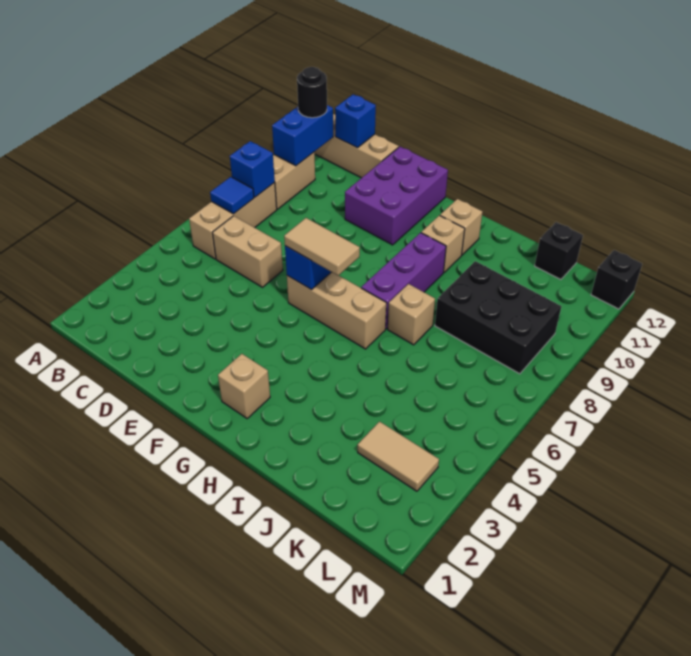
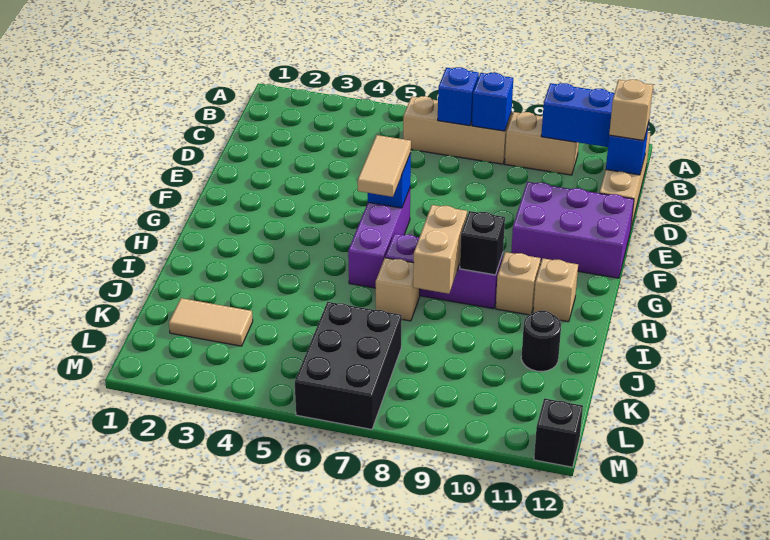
blue tile B7 level 2 -> blue brick B7 level 2
black round brick B11 level 3 -> black round brick J11 level 1
tan brick C6:D6 level 1 -> tan brick H8:I8 level 2
tan brick F6:H6 level 1 -> purple brick F6:H6 level 1
tan brick G2 level 1 -> tan brick C12 level 3
black brick J8:L9 level 1 -> black brick K6:M7 level 1
tan tile K3:L3 level 1 -> tan tile K2:K3 level 1
black brick K12 level 1 -> black brick H9 level 2

